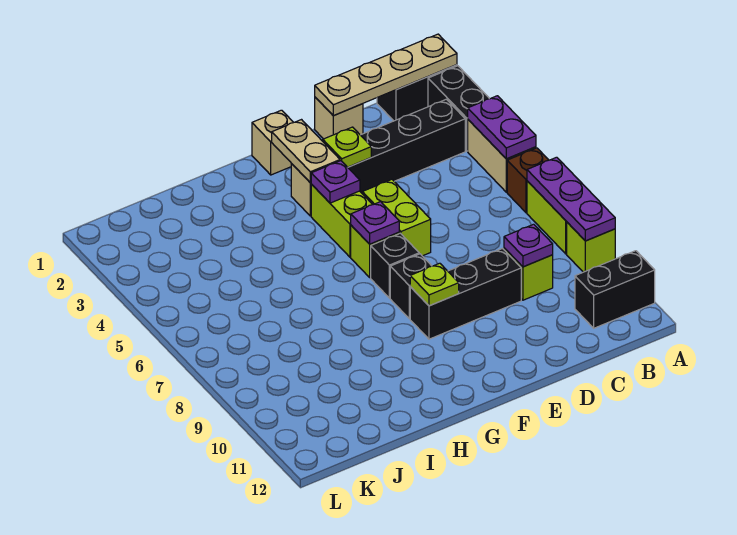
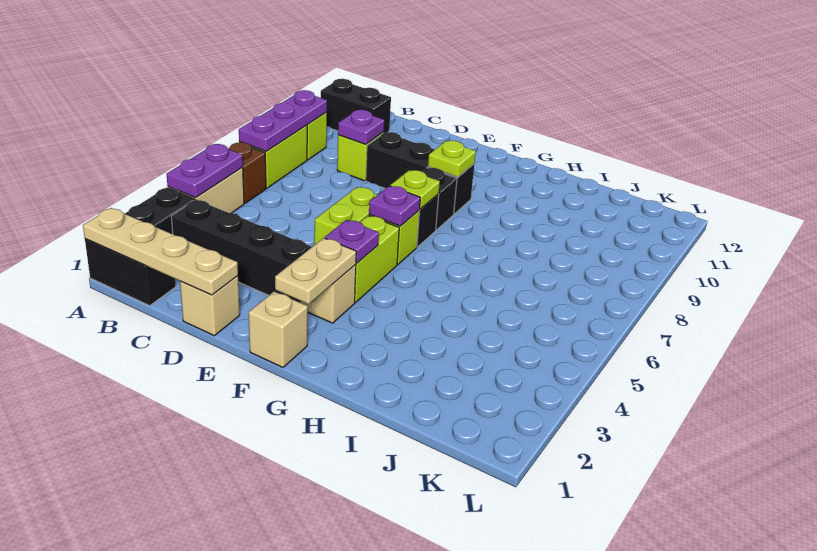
lime plate E3 level 2 -> lime plate F7 level 2

